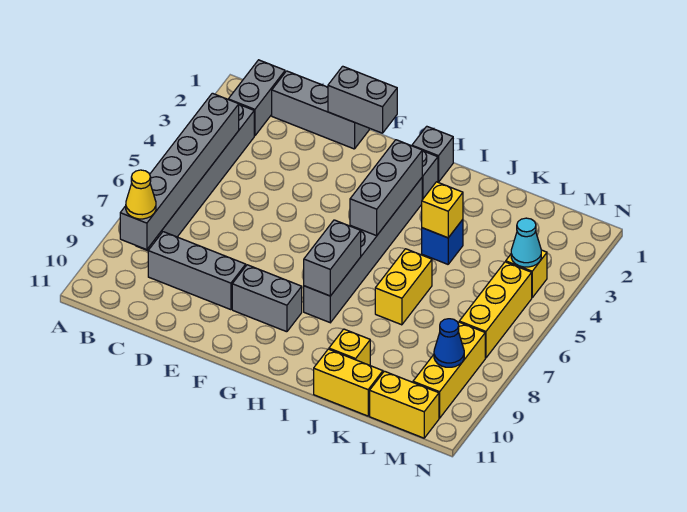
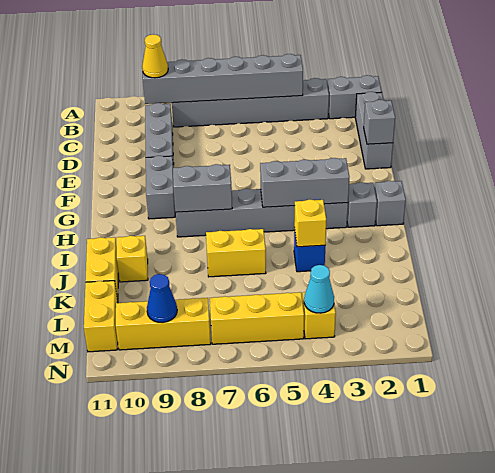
grey brick E1:F1 level 2 -> grey brick E1 level 2

